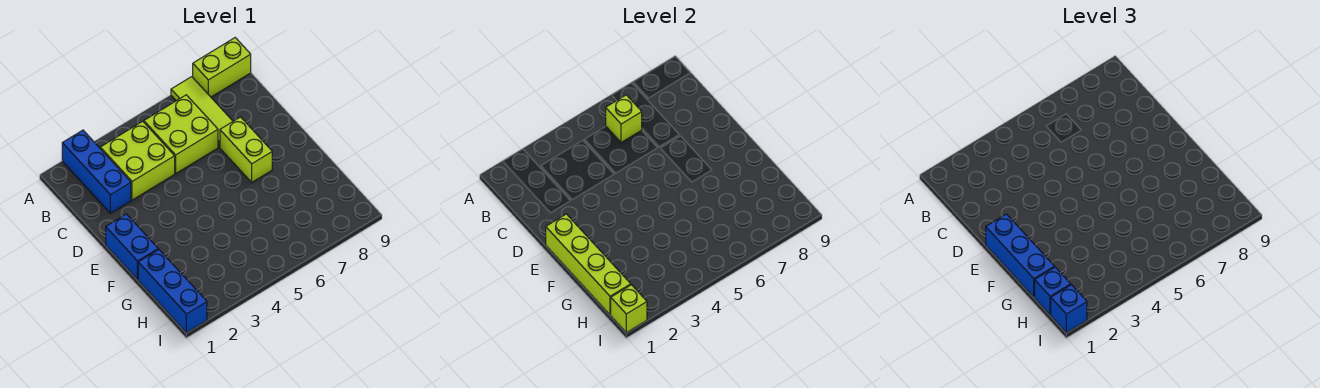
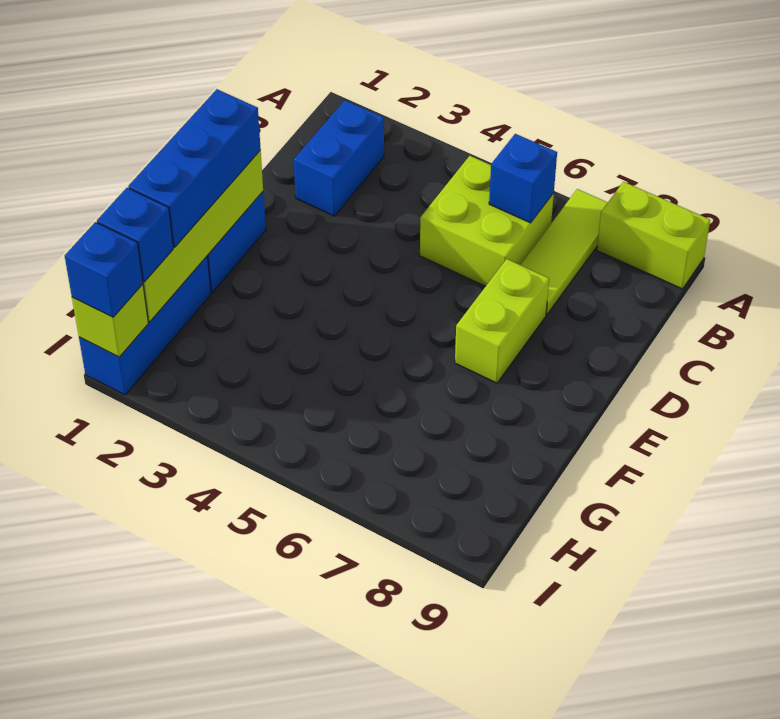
blue brick A2:C2 level 1 -> blue brick B2:C2 level 1
lime brick B3:C4 level 1 -> none
lime brick B6 level 2 -> blue brick B6 level 2

